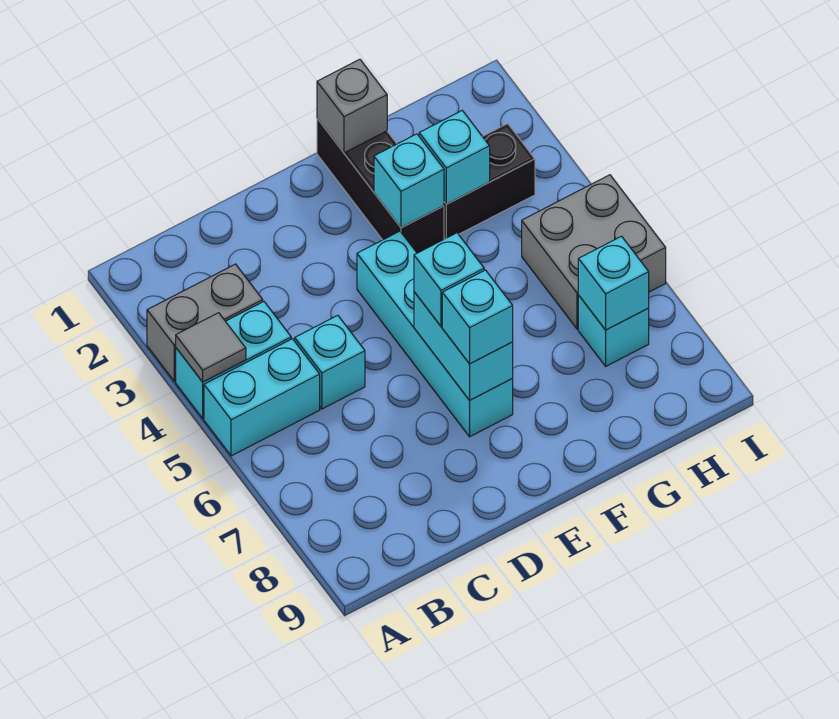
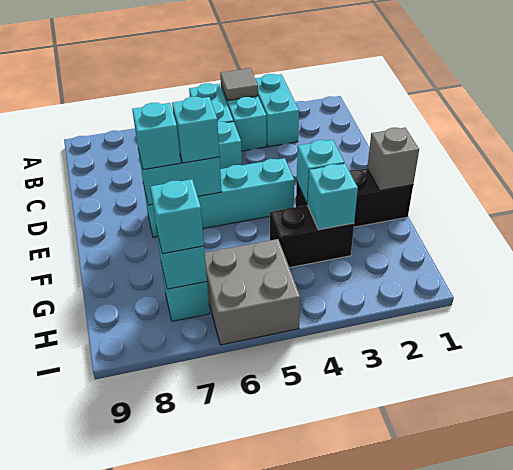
grey brick A3:B3 level 1 -> cyan brick A3:B3 level 1
black brick G3:H3 level 1 -> black brick G3:G4 level 1
none -> cyan brick H7 level 3

